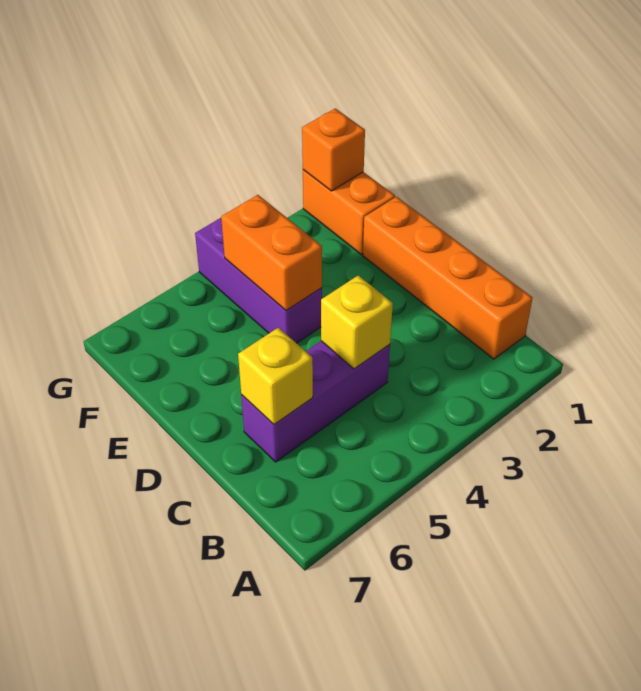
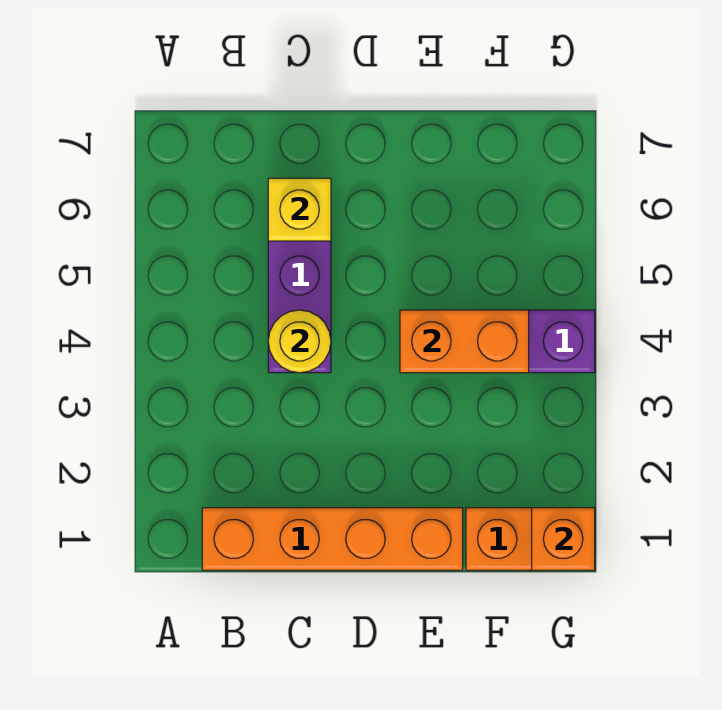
yellow brick C4 level 2 -> yellow round brick C4 level 2

